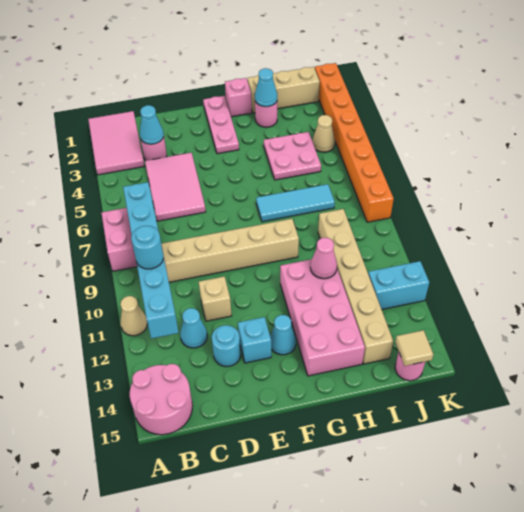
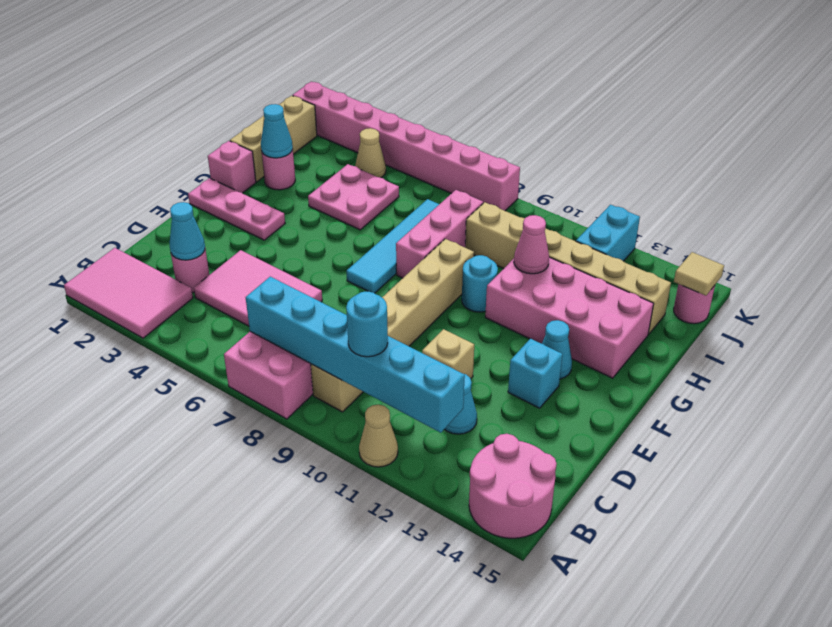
cyan round brick D13 level 1 -> cyan round brick G10 level 1
cyan tile G7:I7 level 1 -> cyan tile F7:I7 level 1
none -> pink brick G8:I8 level 1
orange brick K1:K8 level 1 -> pink brick K1:K8 level 1

